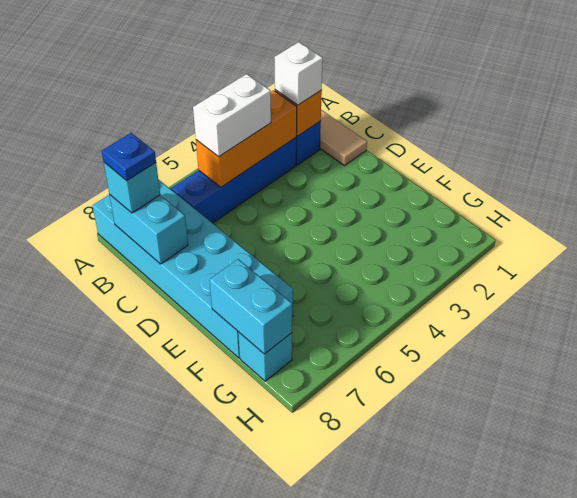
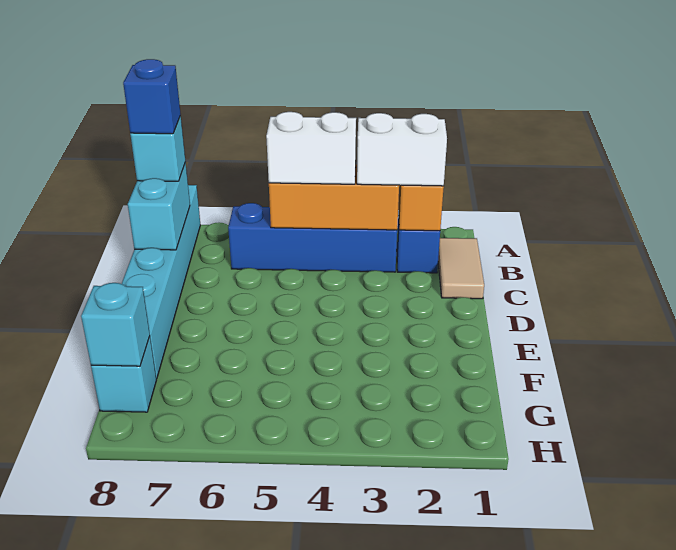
cyan brick A7:F8 level 1 -> cyan brick A8:F8 level 1
white brick B2 level 3 -> white brick B2:B3 level 3
blue plate B8 level 4 -> blue brick B8 level 4
cyan brick F8:G8 level 2 -> cyan brick G8 level 2

